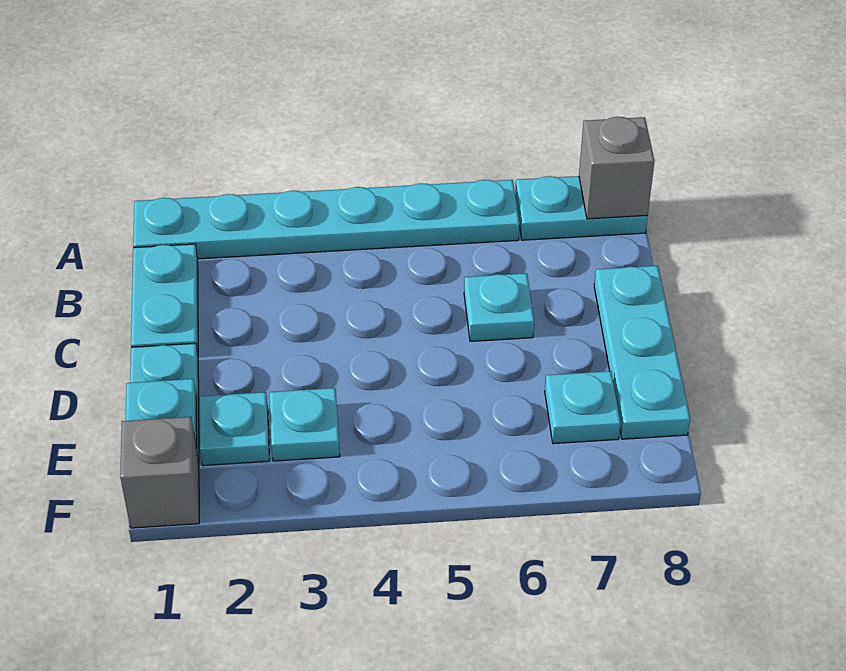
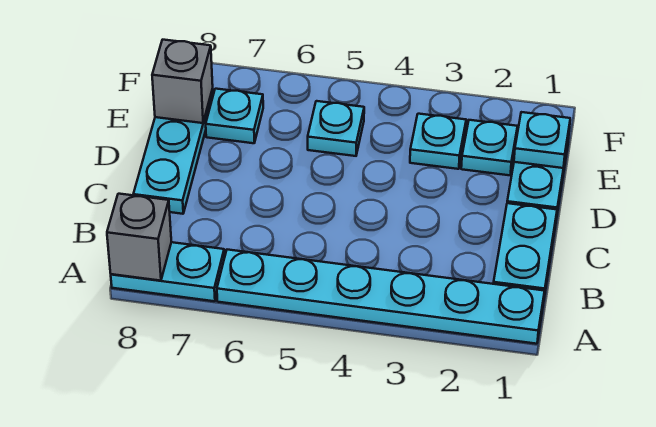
cyan plate C6 level 1 -> cyan plate E5 level 1
grey brick F1 level 1 -> grey brick E8 level 2

